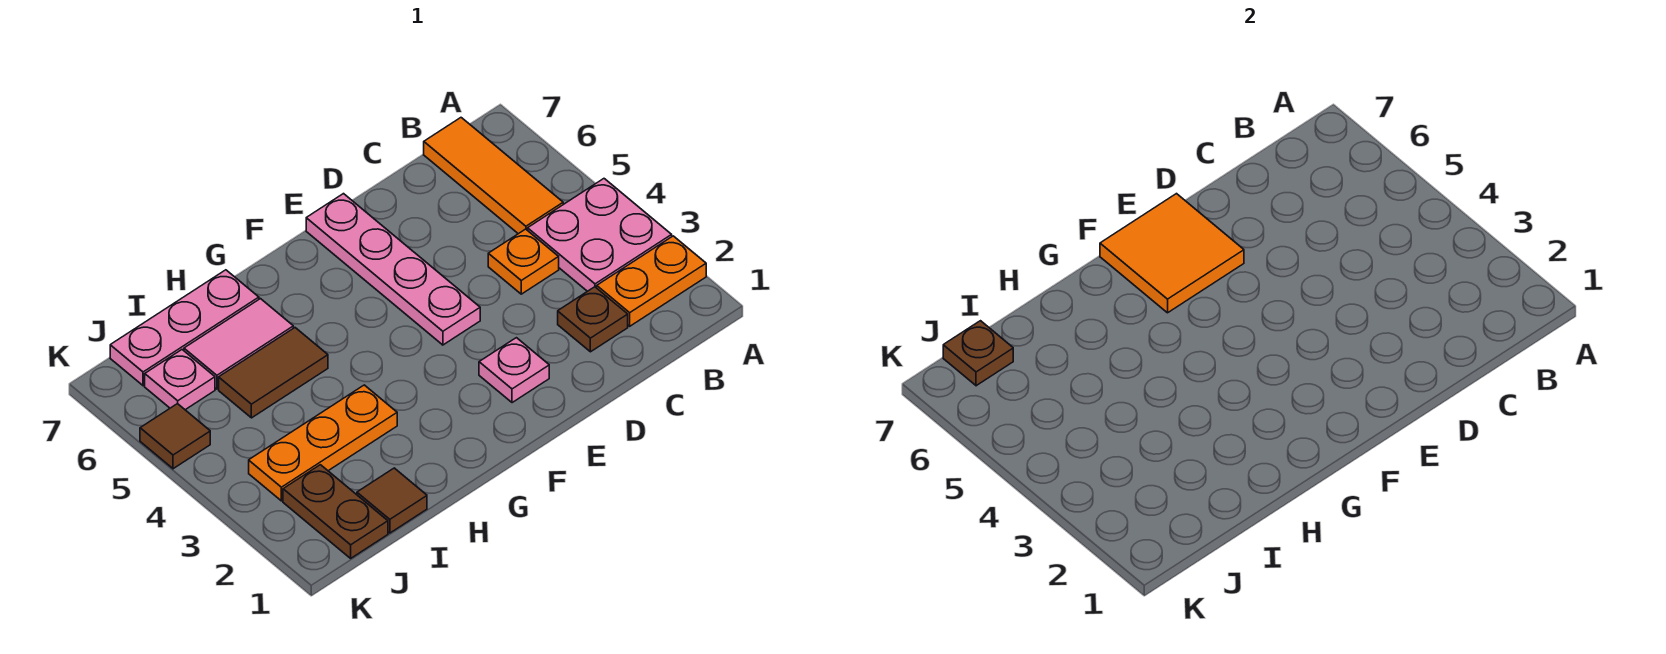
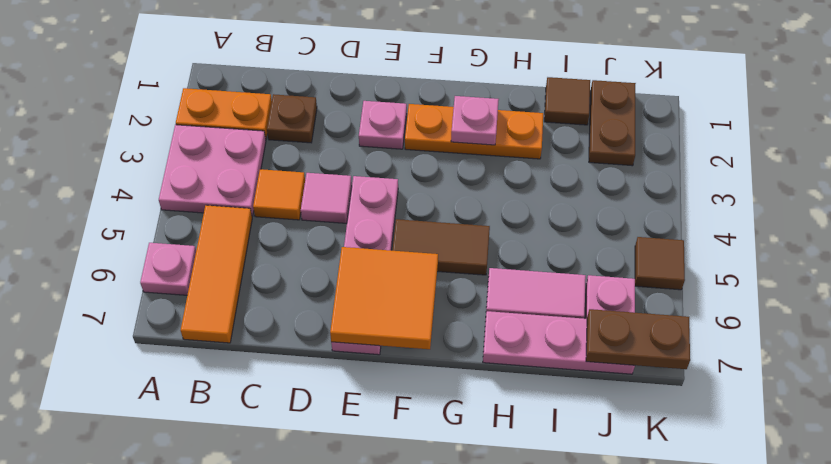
none -> pink plate A6 level 1
orange plate C4 level 1 -> orange tile C4 level 1
none -> pink tile D4 level 1
none -> pink plate G2 level 2
orange plate H3:J3 level 1 -> orange plate F2:H2 level 1
brown tile H5:I5 level 1 -> brown tile F5:G5 level 1
brown plate J7 level 2 -> brown plate J7:K7 level 2

